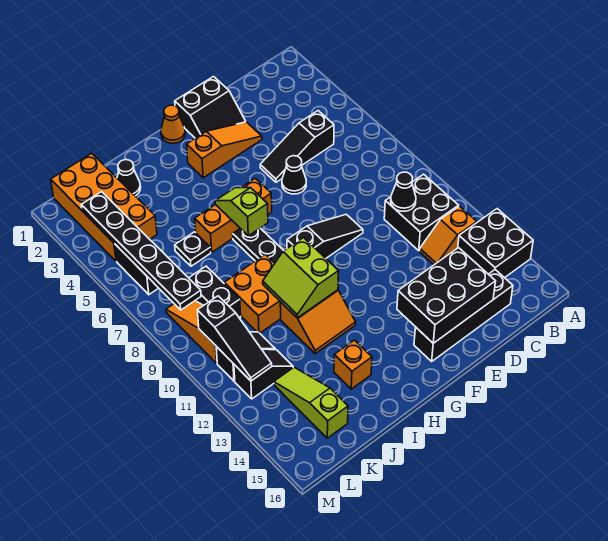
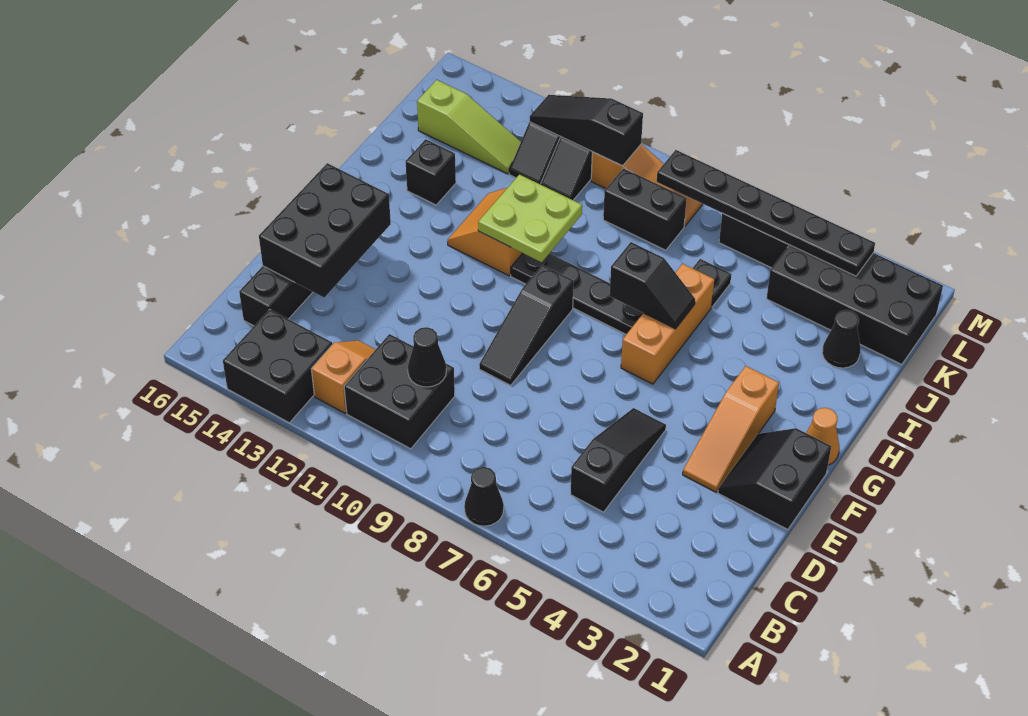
black cone E6 level 1 -> black cone A7 level 1
lime slope H6:H7 level 2 top 7 -> black slope H6:H7 level 2 top 7
lime slope H10:I11 level 2 top H -> lime plate H10:I11 level 2
orange brick I9:J10 level 1 -> none
orange brick I14 level 1 -> black brick I14 level 1
orange brick K1:L4 level 1 -> black brick K1:L4 level 1

